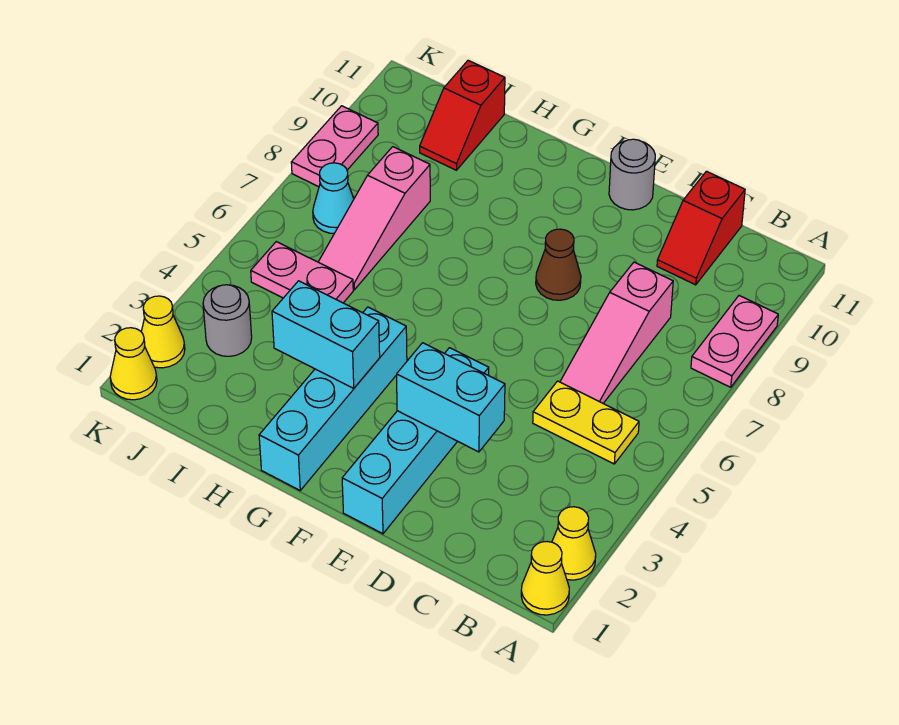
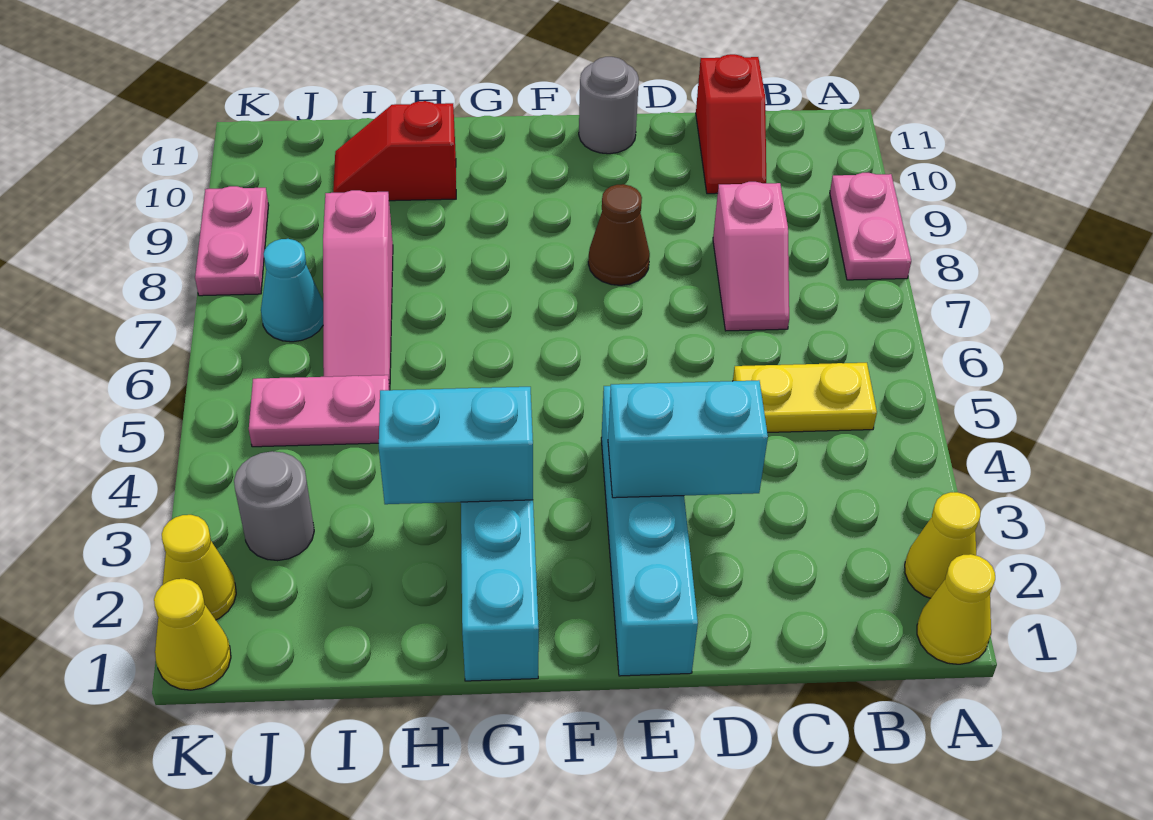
pink slope C6:C8 level 1 top 8 -> pink slope C7:C8 level 1 top 8
red slope I10:I11 level 1 top 11 -> red slope H10:I10 level 1 top H

